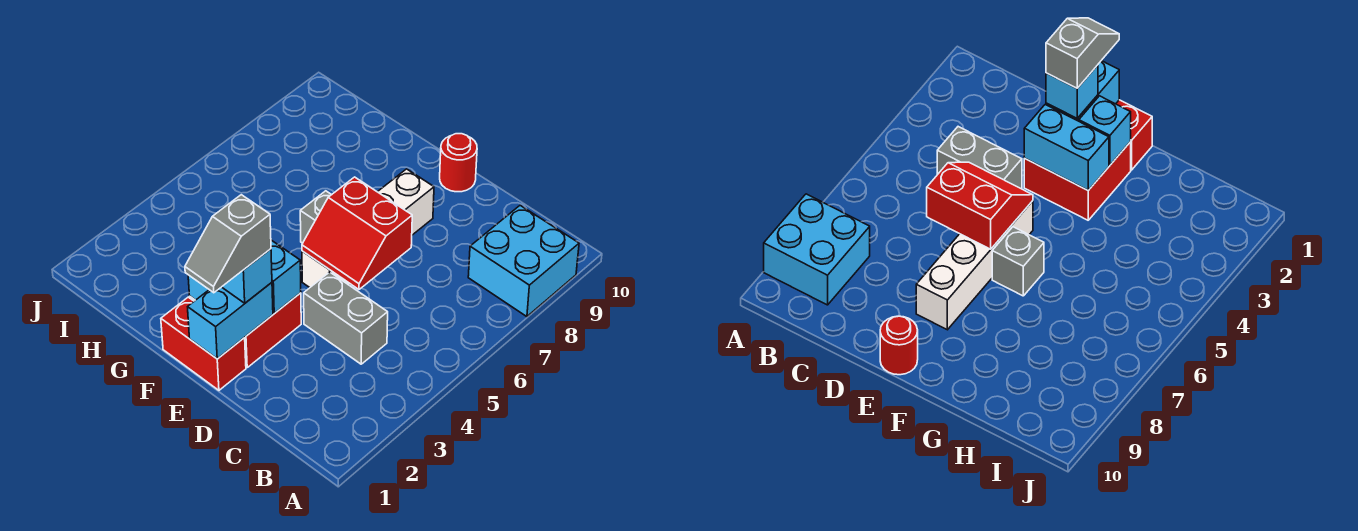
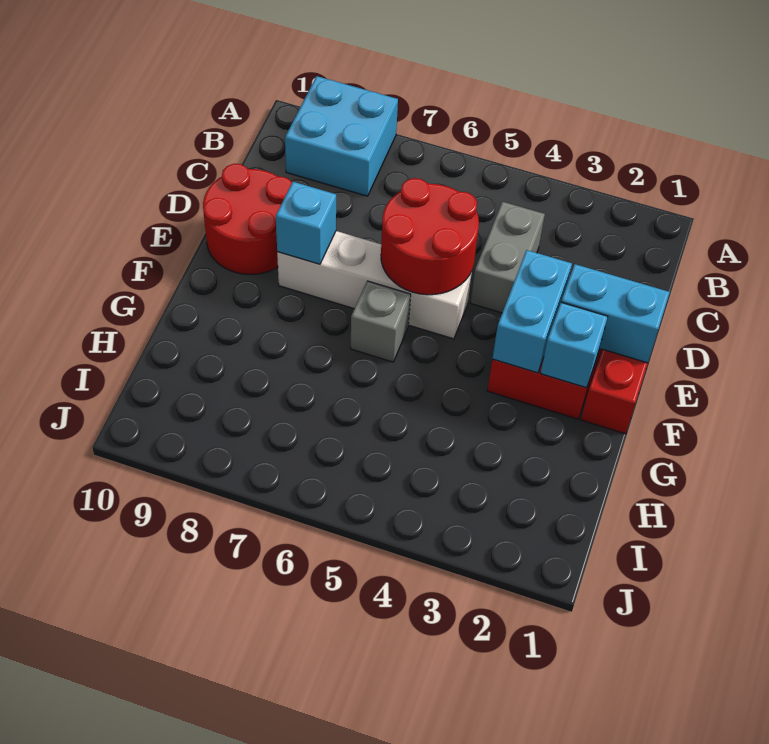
red slope D5:E6 level 2 top 6 -> red round brick D5:E6 level 2
grey slope E1:E2 level 4 top 2 -> none
cyan brick E2 level 3 -> cyan brick E8 level 2
red round brick E10 level 1 -> red round brick D9:E10 level 1

